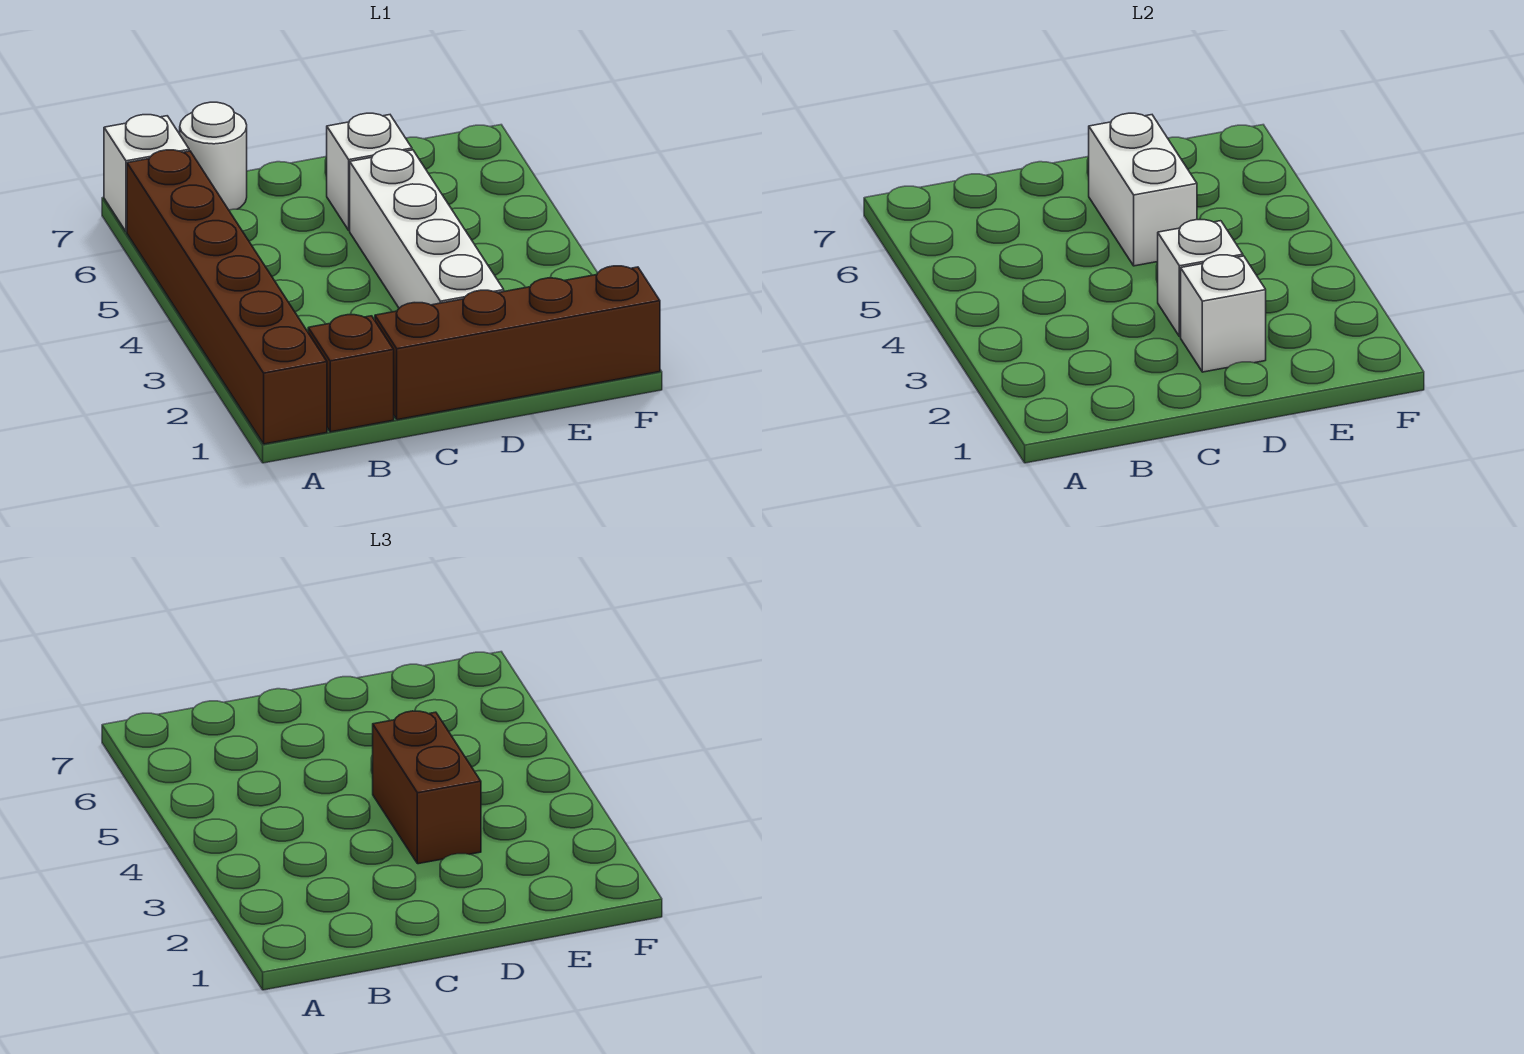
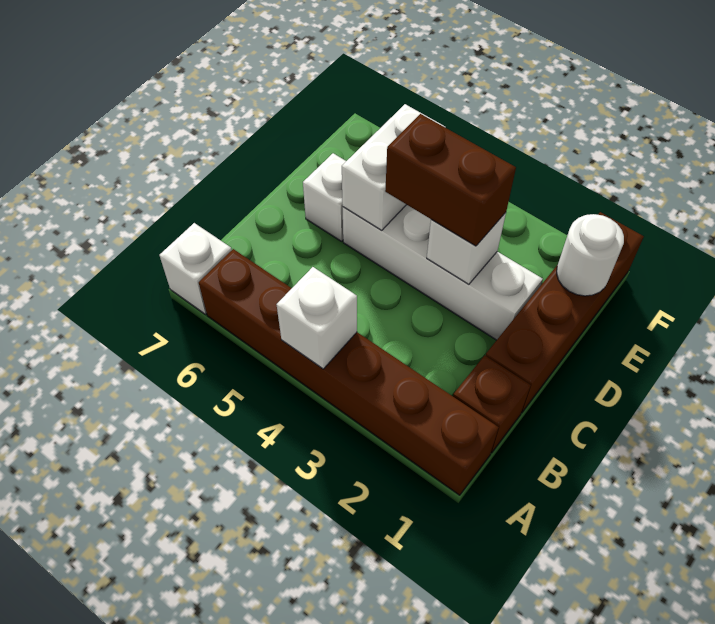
white round brick B7 level 1 -> white round brick E1 level 2
white brick D2 level 2 -> white brick A4 level 2
white brick D5:D6 level 2 -> white brick D5:E5 level 2

